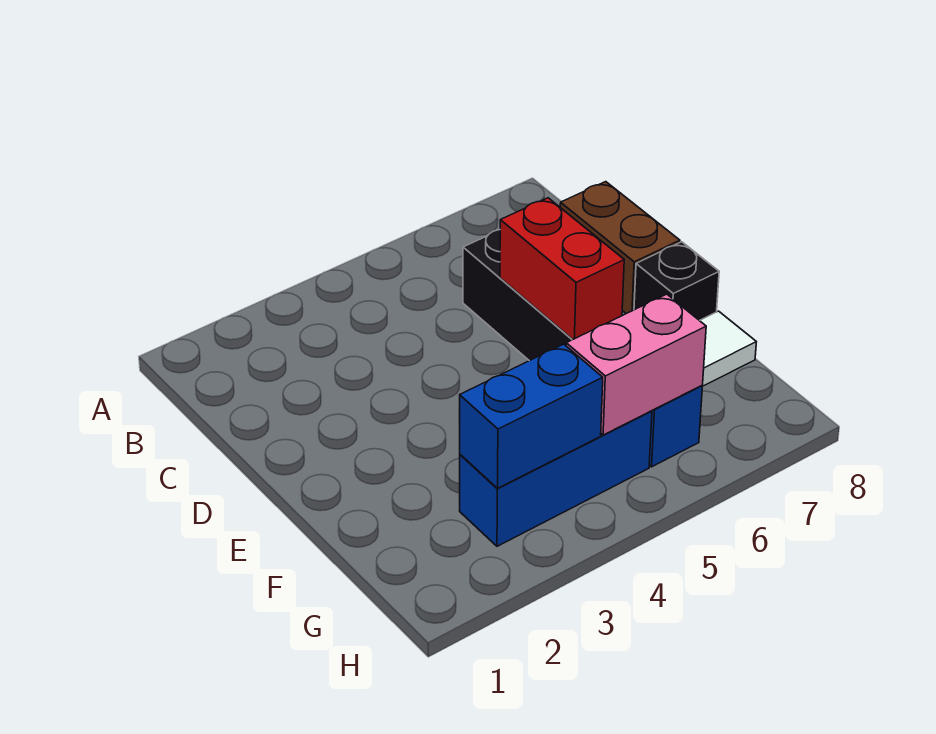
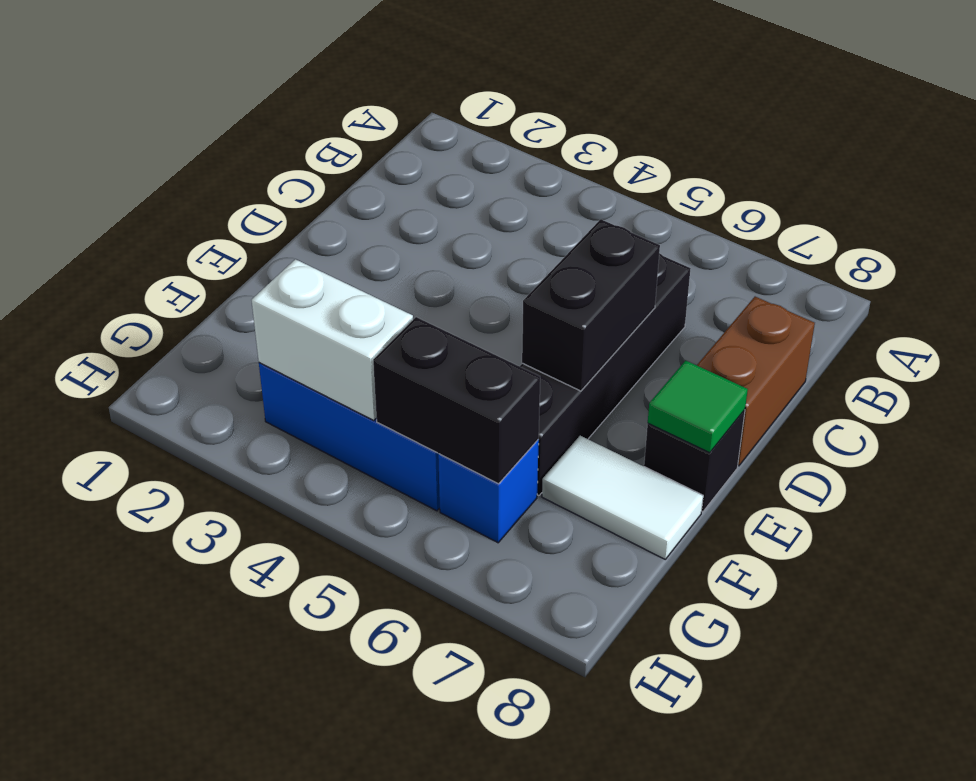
red brick D6:E6 level 2 -> black brick D6:E6 level 2
none -> green tile E8 level 2
blue brick G3:G4 level 2 -> white brick G3:G4 level 2
pink brick G5:G6 level 2 -> black brick G5:G6 level 2

